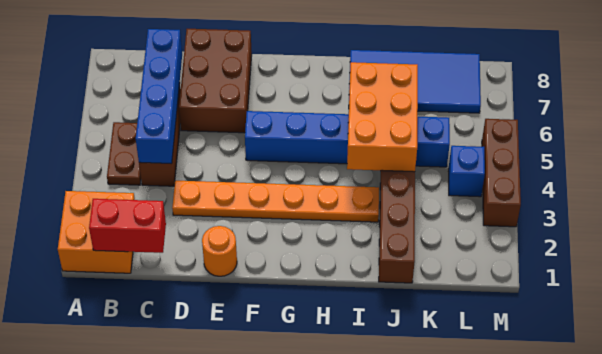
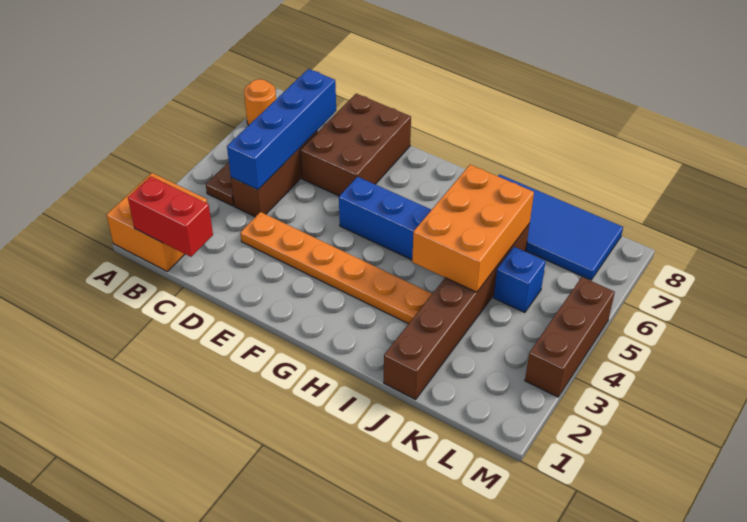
orange round brick E1 level 1 -> orange round brick A7 level 1
blue brick L4 level 1 -> none

